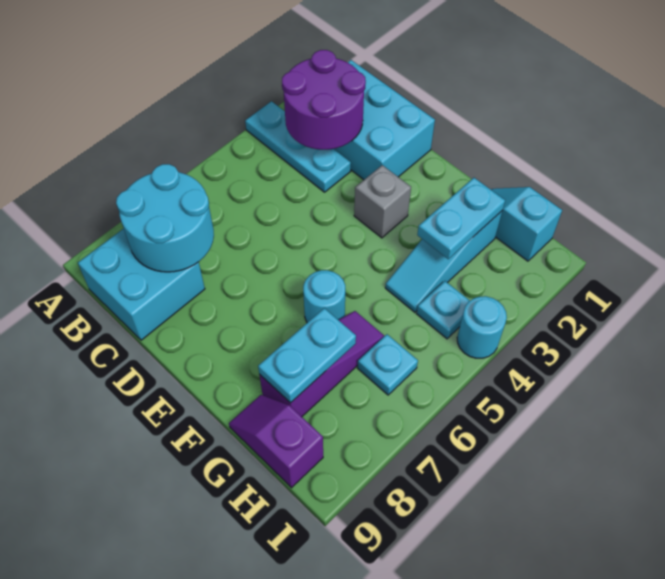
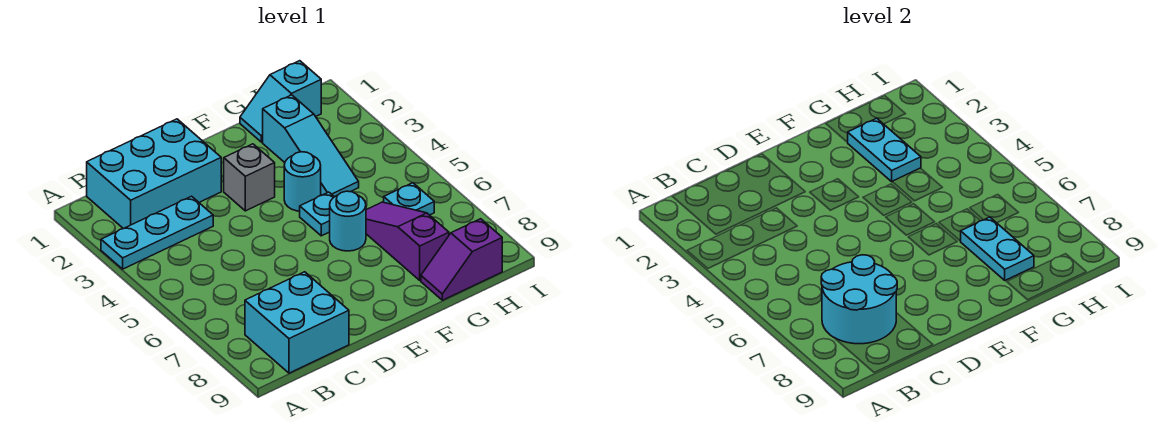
purple round brick B2:C3 level 2 -> none
cyan plate H4 level 1 -> cyan plate F5 level 1
cyan round brick I4 level 1 -> cyan round brick F4 level 1

